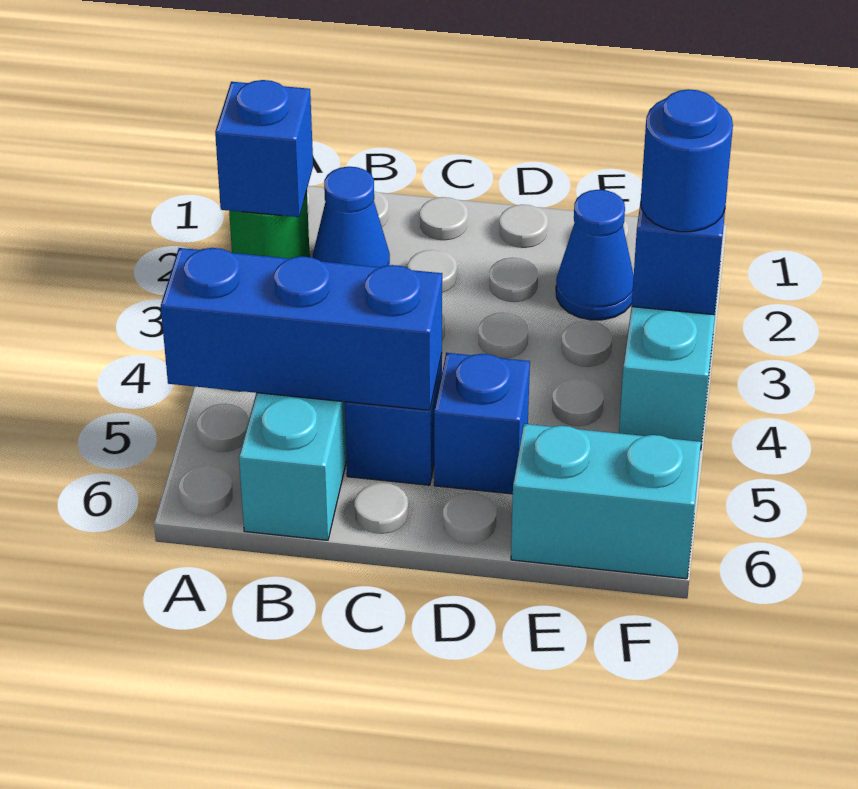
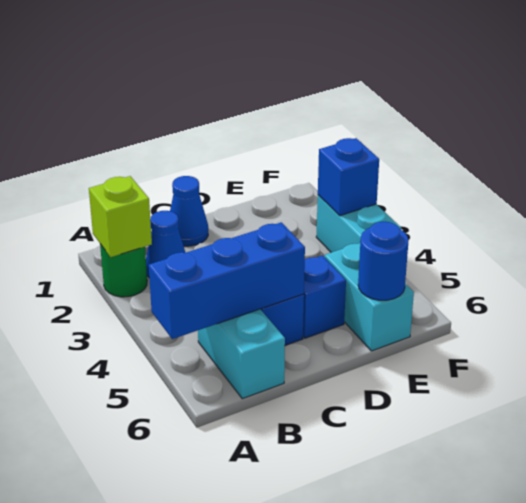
blue brick A2 level 2 -> lime brick A2 level 2
blue cone E2 level 1 -> blue cone C1 level 1
cyan brick E6:F6 level 1 -> cyan brick E5:E6 level 1
blue round brick F3 level 3 -> blue round brick E6 level 2

